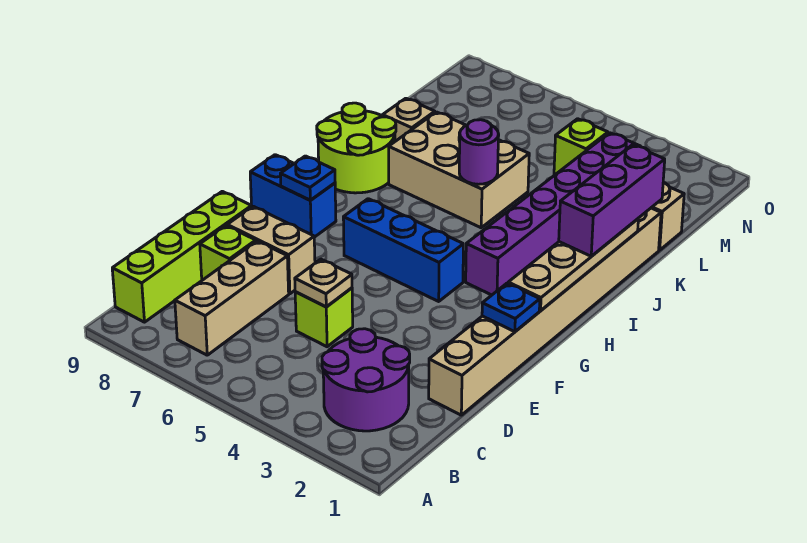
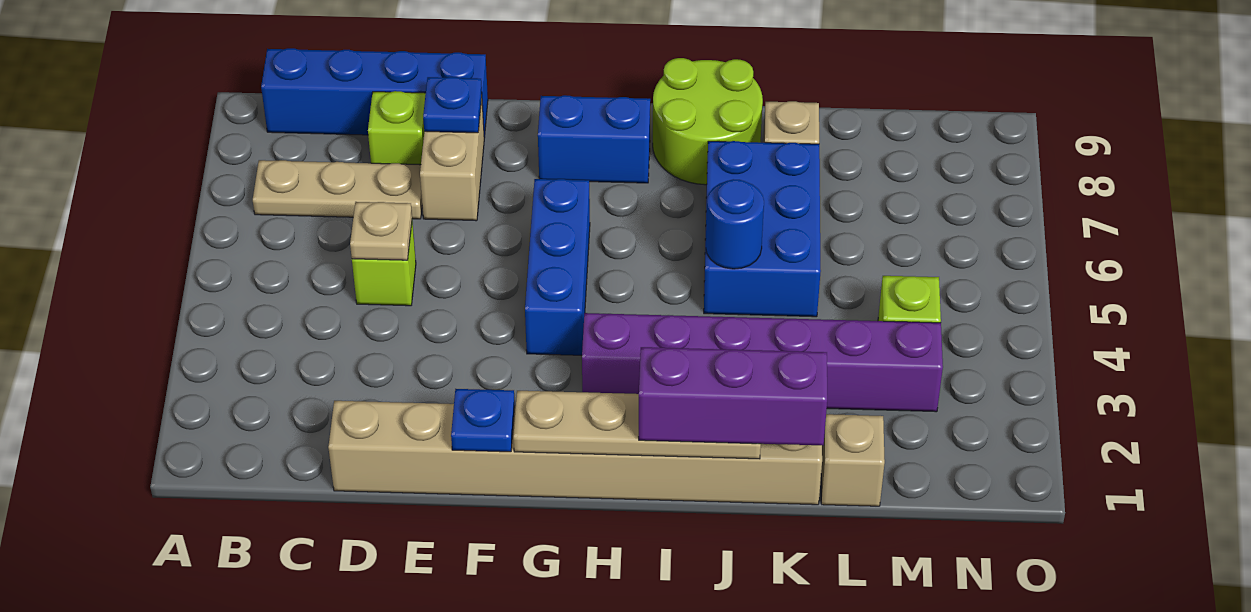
purple round brick B2:C3 level 1 -> none
tan brick B7:D7 level 1 -> tan plate B7:D7 level 1
lime brick B9:E9 level 1 -> blue brick B9:E9 level 1
blue brick G8:G9 level 1 -> blue brick G8:H8 level 1
blue plate G8 level 2 -> blue plate E8 level 2
tan brick J5:K7 level 1 -> blue brick J5:K7 level 1
purple round brick J5 level 2 -> blue round brick J5 level 2

